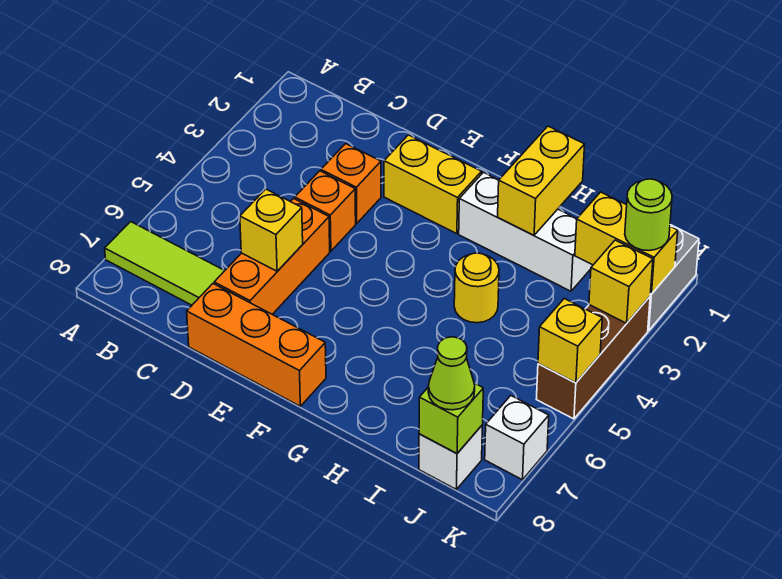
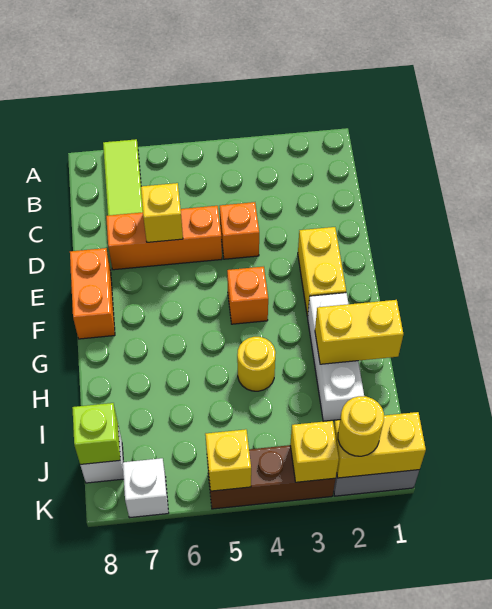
orange brick D3 level 1 -> orange brick F4 level 1
orange brick D8:F8 level 1 -> orange brick E8:F8 level 1
yellow brick J2:K2 level 2 -> yellow brick K1:K2 level 2
lime cone J8 level 3 -> none
lime round brick K2 level 3 -> yellow round brick K2 level 3

